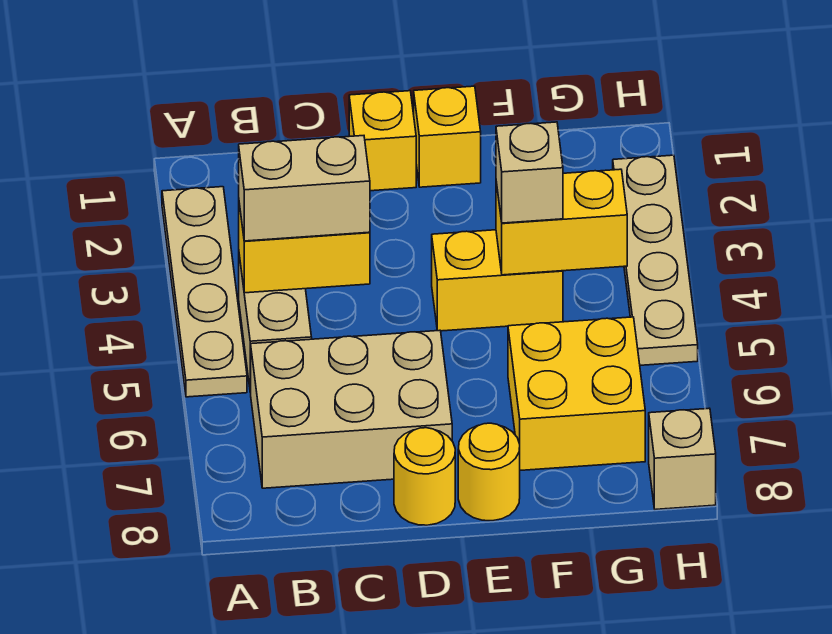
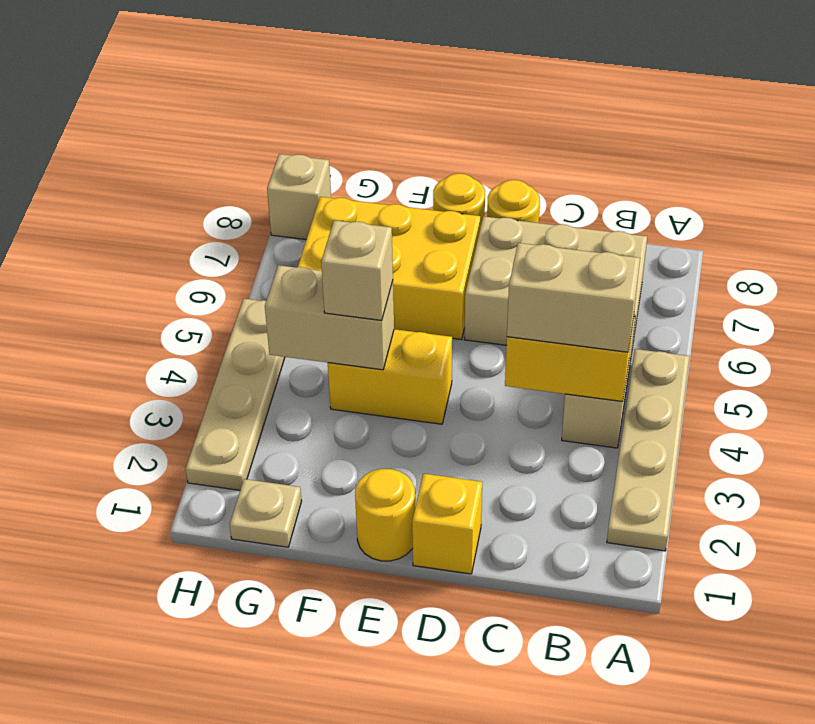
yellow brick E1 level 1 -> yellow round brick E1 level 1
yellow brick F4:G4 level 2 -> tan brick F4:G4 level 2
yellow brick F6:G7 level 1 -> yellow brick E6:G7 level 1
none -> tan plate G1 level 1

